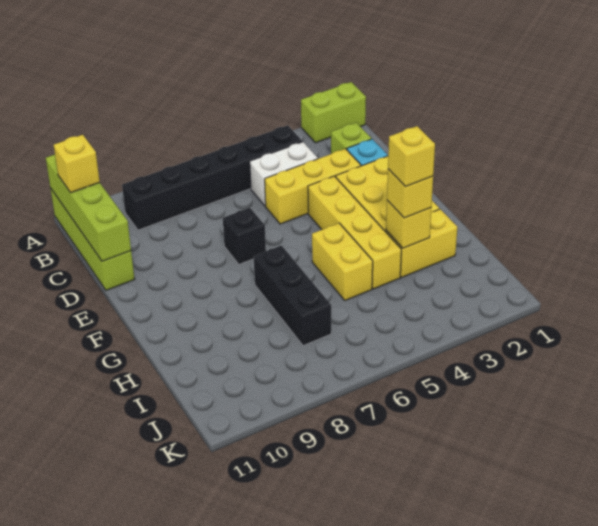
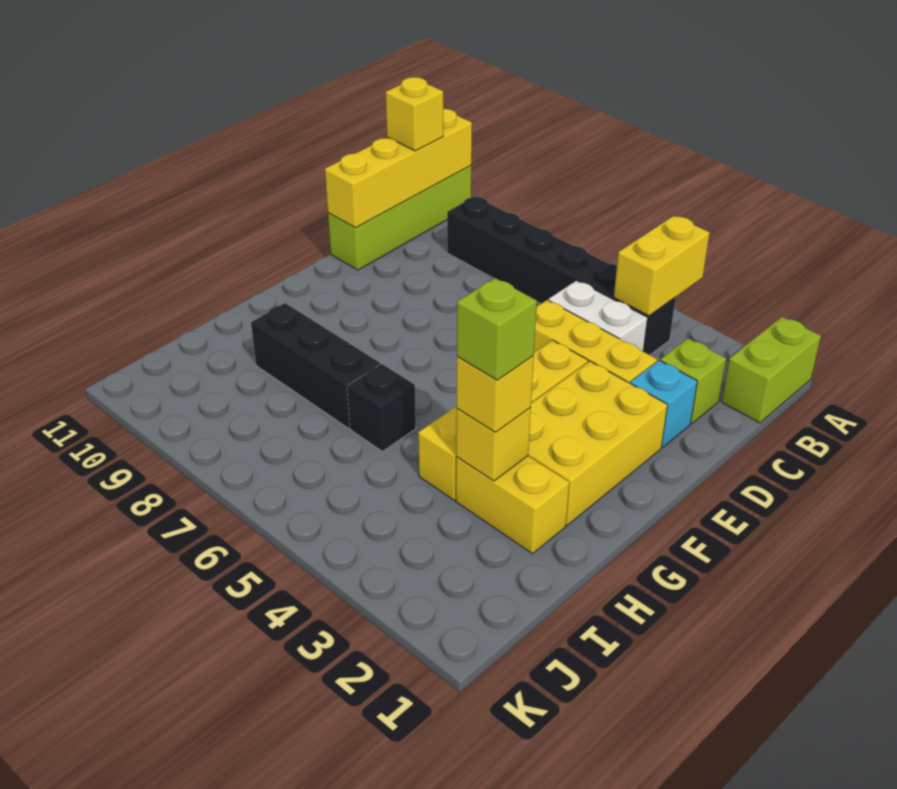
lime brick A1:A2 level 1 -> lime brick A1:B1 level 1
lime brick A11:D11 level 2 -> yellow brick A11:D11 level 2
black brick E7 level 1 -> black brick H6 level 1
yellow brick G5:H5 level 1 -> yellow brick A4:B4 level 2
black brick G7:I7 level 1 -> black brick H7:H9 level 1
yellow brick H3 level 4 -> lime brick H3 level 4

